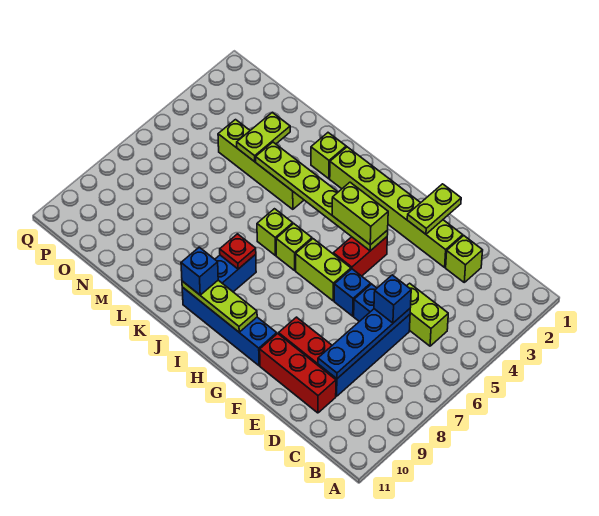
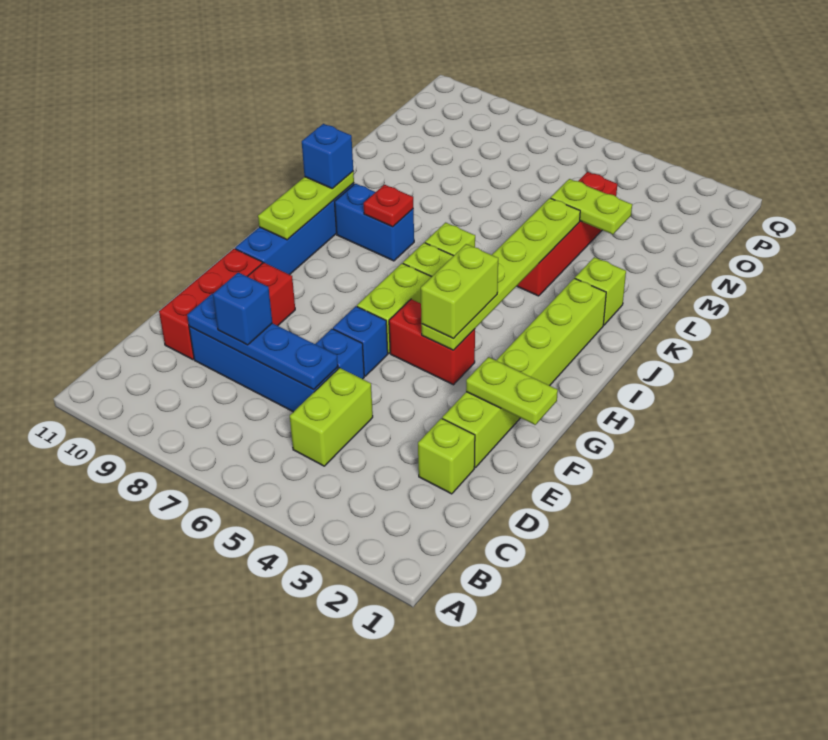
blue brick D6 level 3 -> blue brick D8 level 3
lime brick K4:N4 level 1 -> red brick K4:N4 level 1

